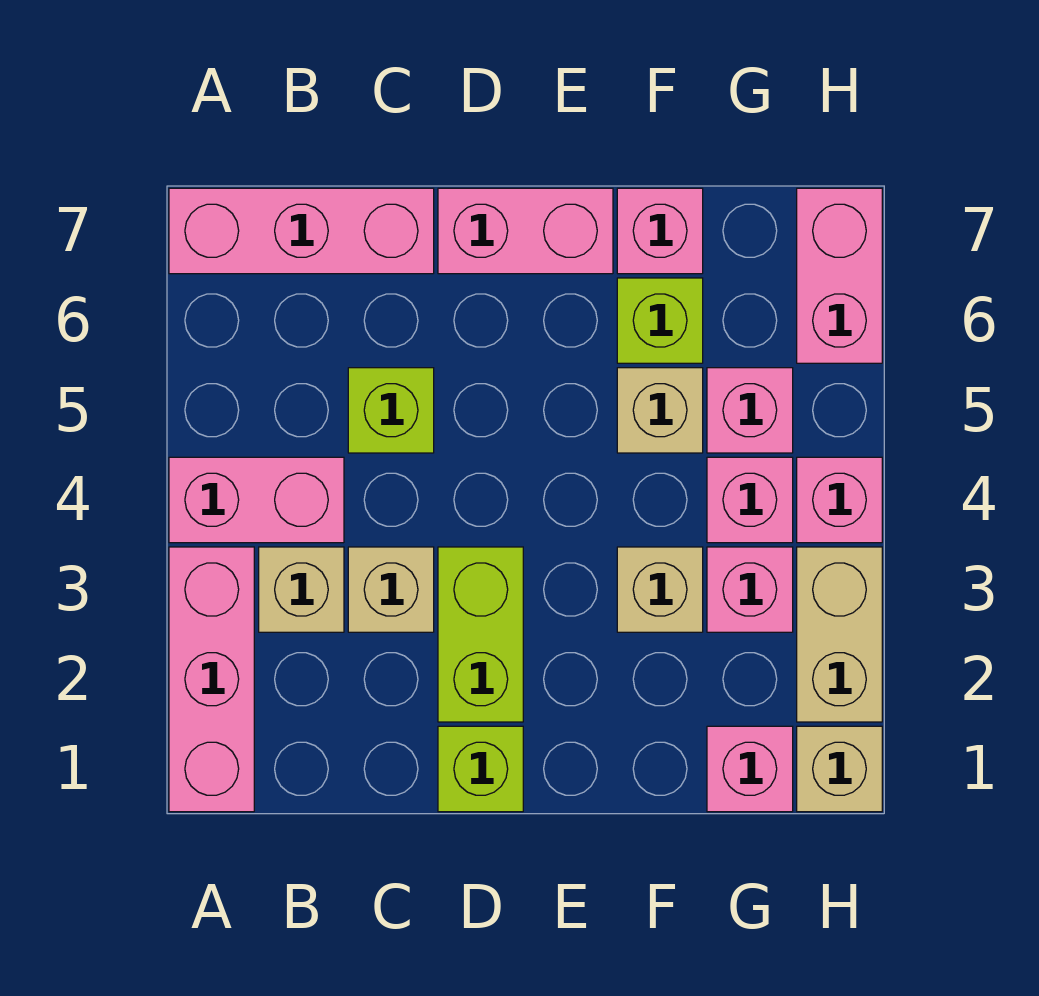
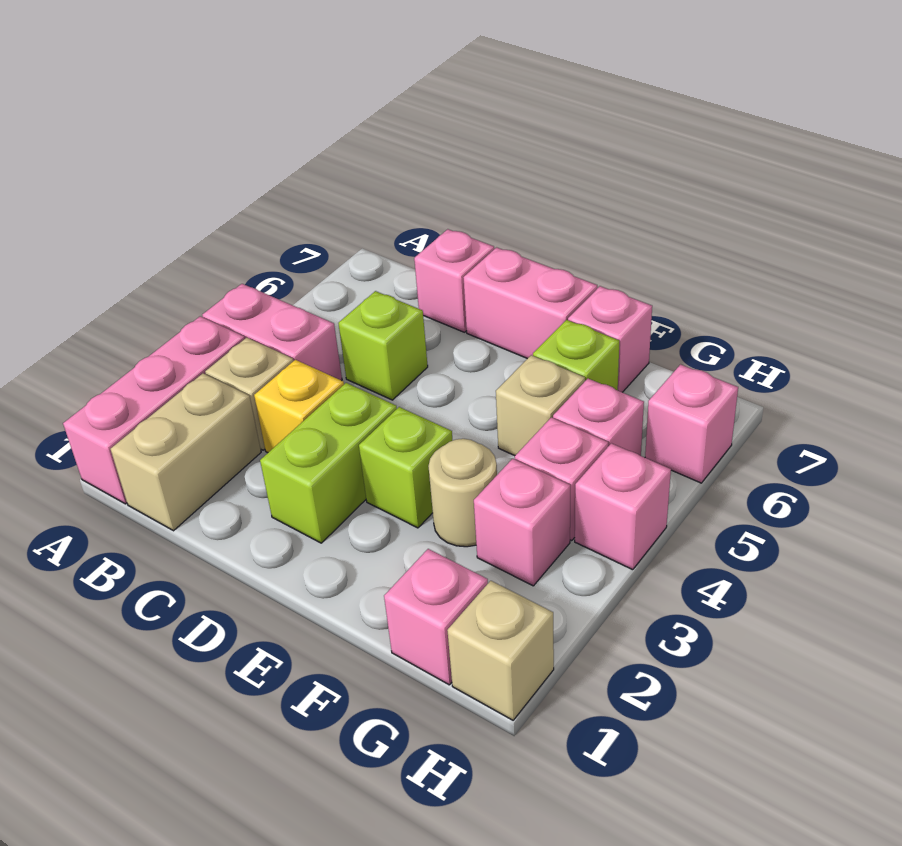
pink brick A7:C7 level 1 -> pink brick C7 level 1
tan brick C3 level 1 -> yellow brick C3 level 1
lime brick D1 level 1 -> lime brick E3 level 1
tan brick F3 level 1 -> tan round brick F3 level 1
tan brick H2:H3 level 1 -> tan brick B1:B2 level 1
pink brick H6:H7 level 1 -> pink brick H6 level 1

